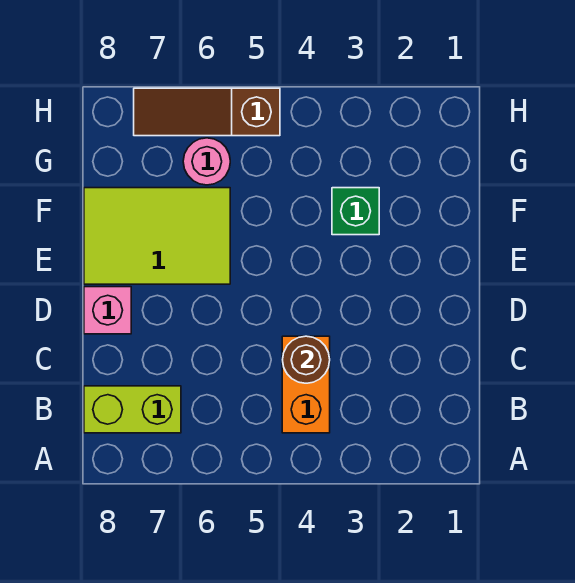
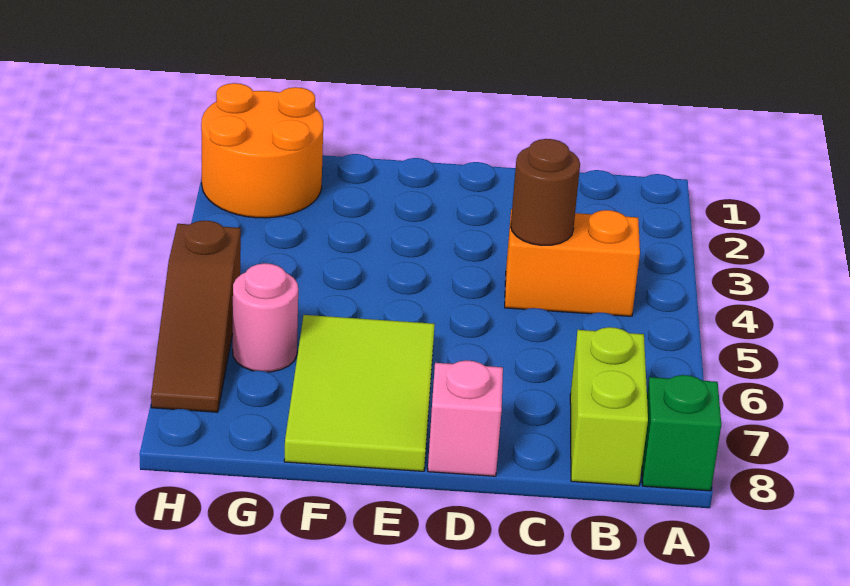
green brick F3 level 1 -> green brick A8 level 1
none -> orange round brick G1:H2 level 1

